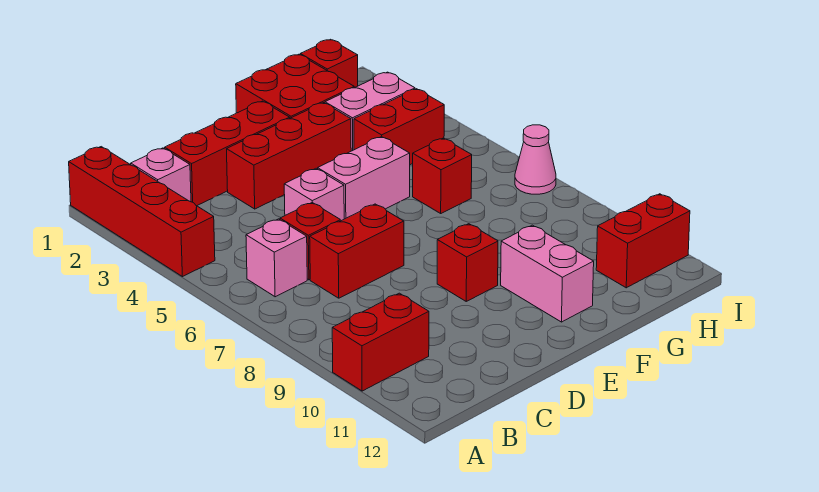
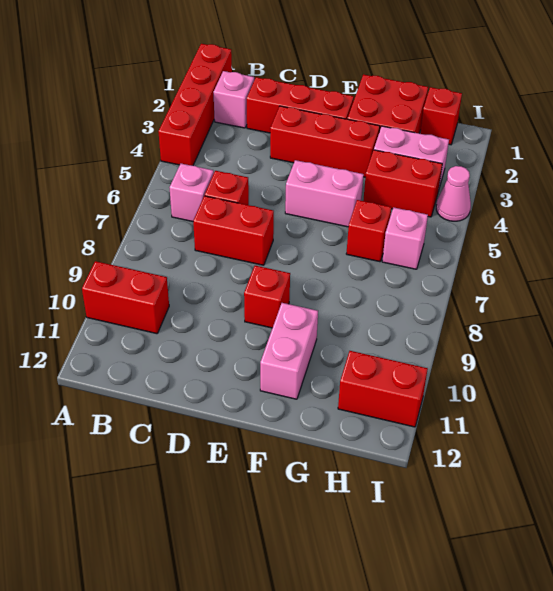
pink brick D5 level 1 -> pink brick H6 level 1
pink cone I7 level 1 -> pink cone I4 level 1

